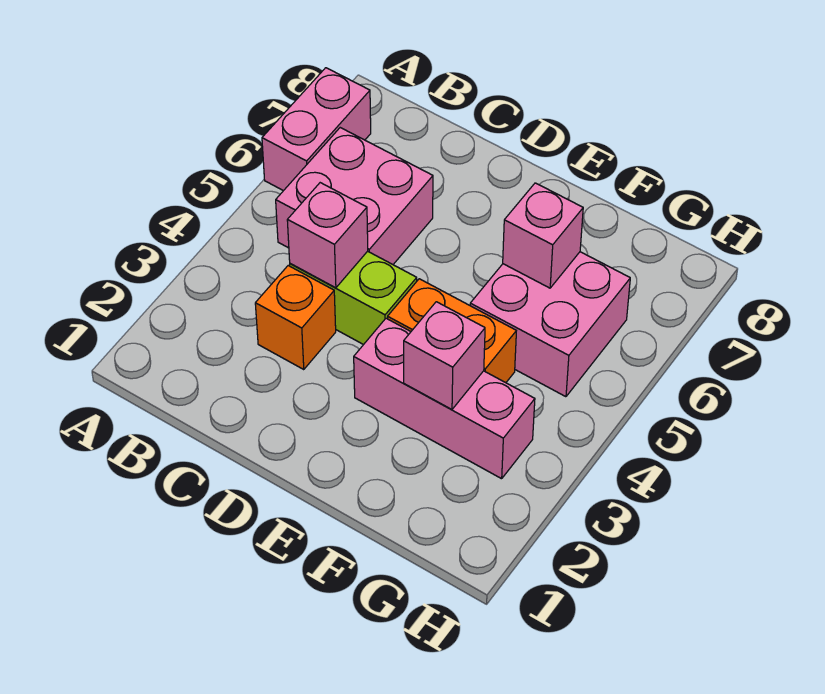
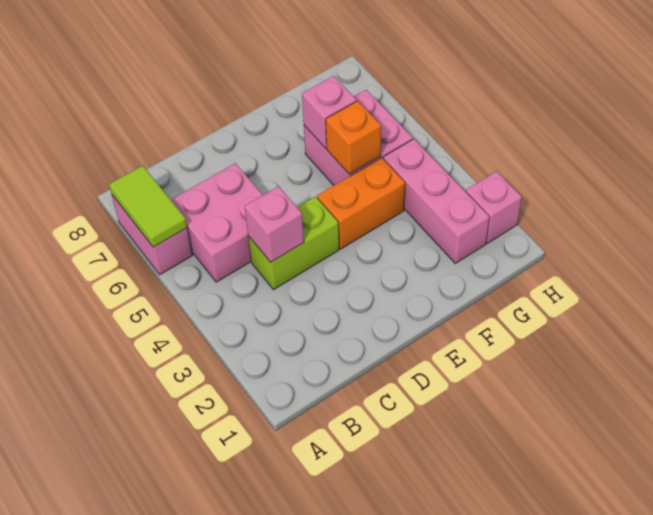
none -> lime tile A6:A7 level 2
orange brick C3 level 1 -> orange brick F5 level 2
pink brick E3:G3 level 1 -> pink brick G2:G4 level 1
pink brick F3 level 2 -> pink brick H2 level 1

